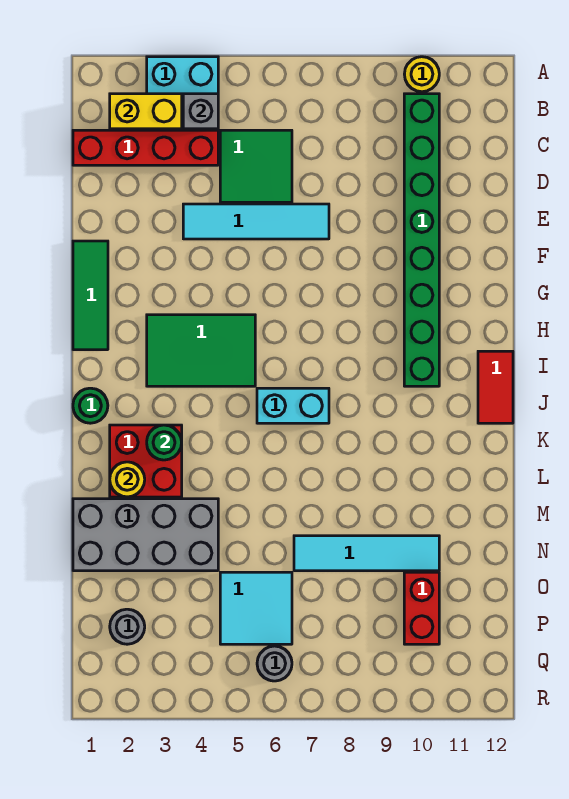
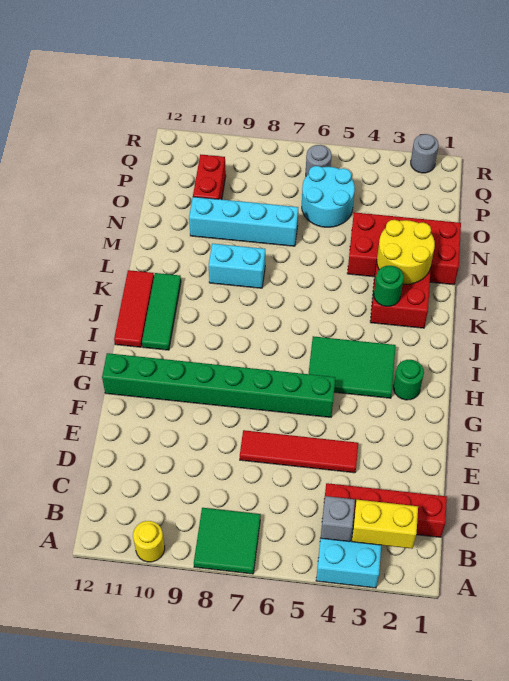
green brick B10:I10 level 1 -> green brick G5:G12 level 1
green tile C5:D6 level 1 -> green tile A7:B8 level 1
cyan tile E4:E7 level 1 -> red tile E4:E7 level 1
green tile F1:H1 level 1 -> green tile I11:K11 level 1
red tile I12:J12 level 1 -> red tile I12:K12 level 1
green round brick J1 level 1 -> green round brick H2 level 1
cyan brick J6:J7 level 1 -> cyan brick L8:L9 level 1
yellow round brick L2 level 2 -> yellow round brick L2:M3 level 2
grey brick M1:N4 level 1 -> red brick M1:N4 level 1
cyan tile N7:N10 level 1 -> cyan brick N7:N10 level 1
cyan tile O5:P6 level 1 -> cyan round brick O5:P6 level 1
grey round brick P2 level 1 -> grey round brick R2 level 1

